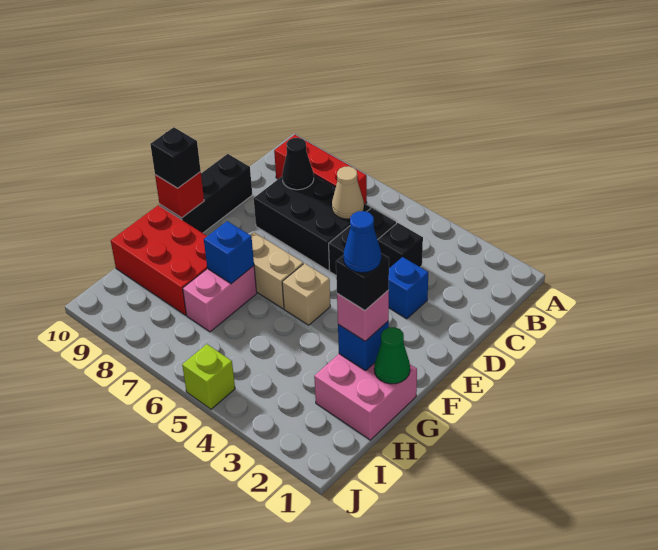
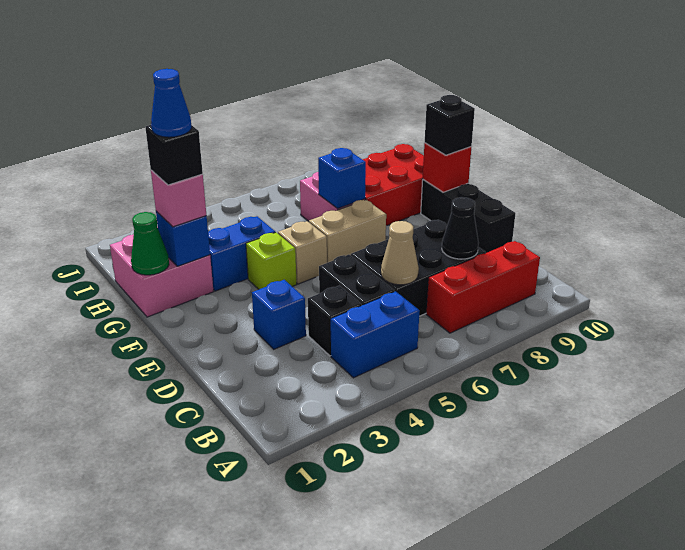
none -> blue brick B4:B5 level 1
none -> blue brick G3:G4 level 1
lime brick J5 level 1 -> lime brick F4 level 1

